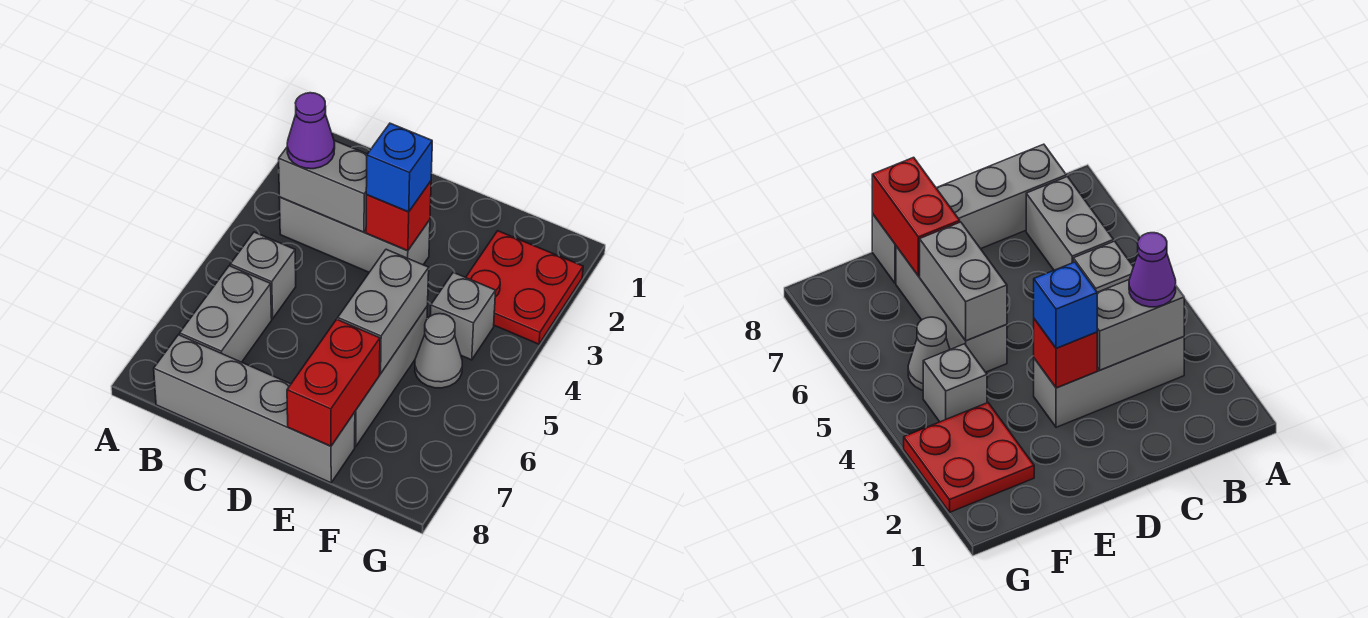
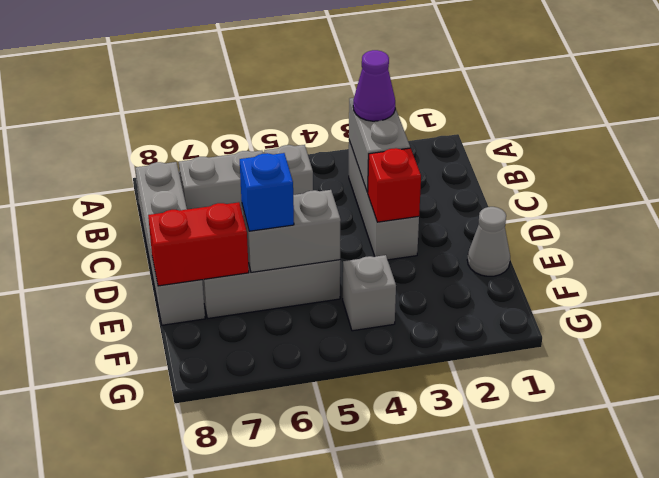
blue brick D3 level 3 -> blue brick E6 level 3
red plate F2:G3 level 1 -> none
grey cone F5 level 1 -> grey cone E1 level 1

